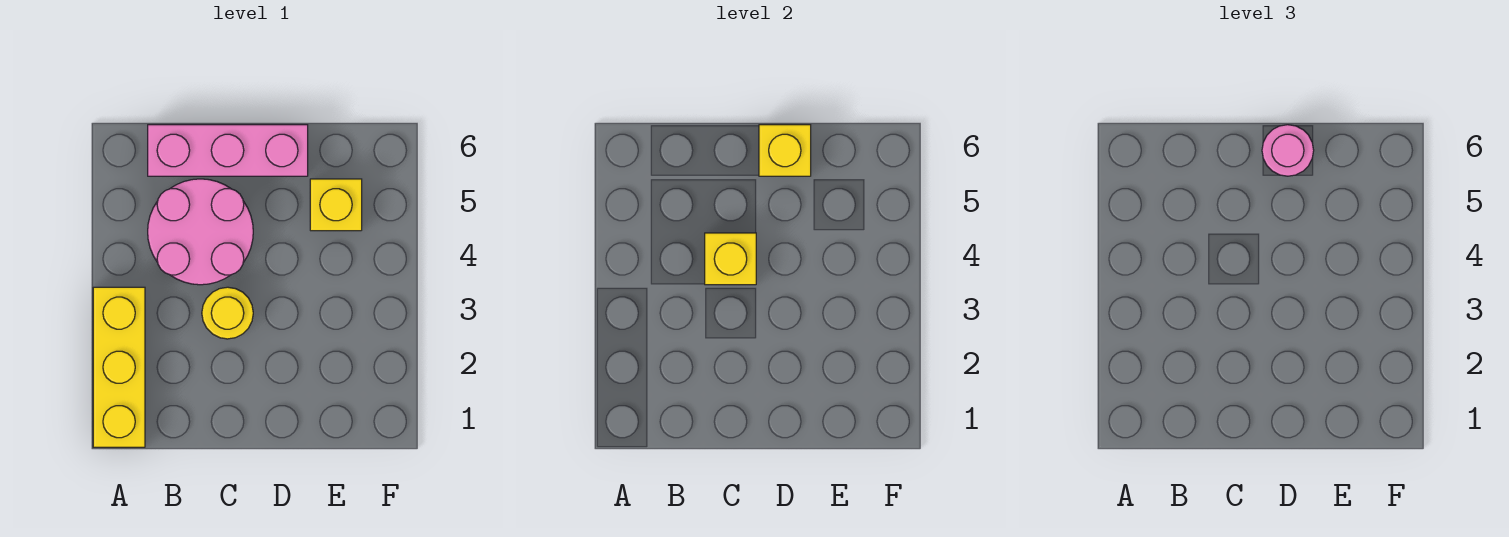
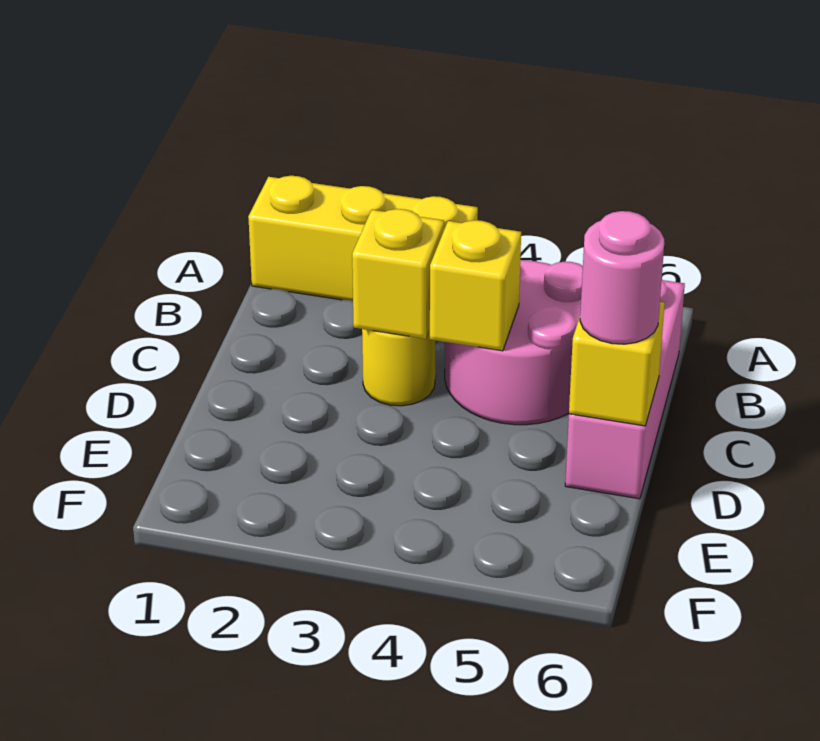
yellow brick E5 level 1 -> yellow brick C3 level 2

